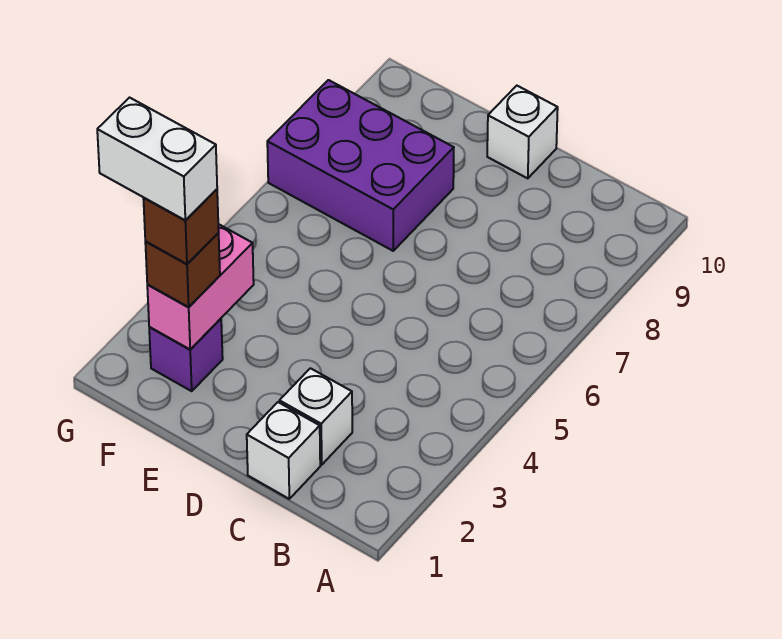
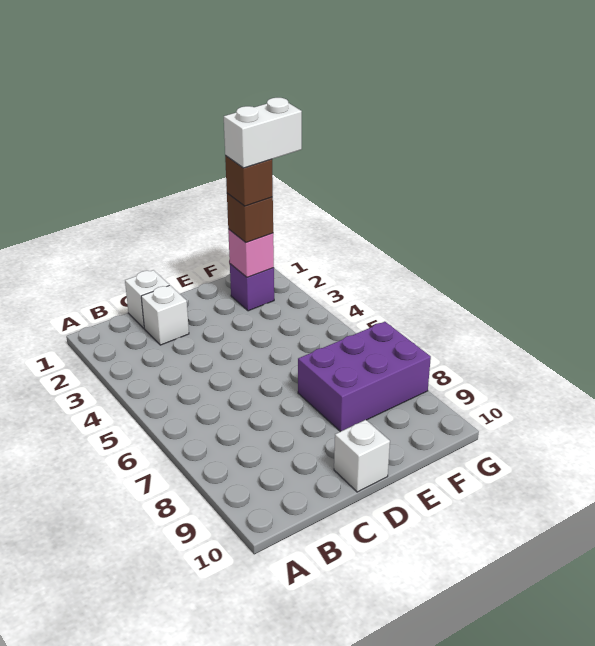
pink brick F2:F3 level 2 -> pink brick F2 level 2

